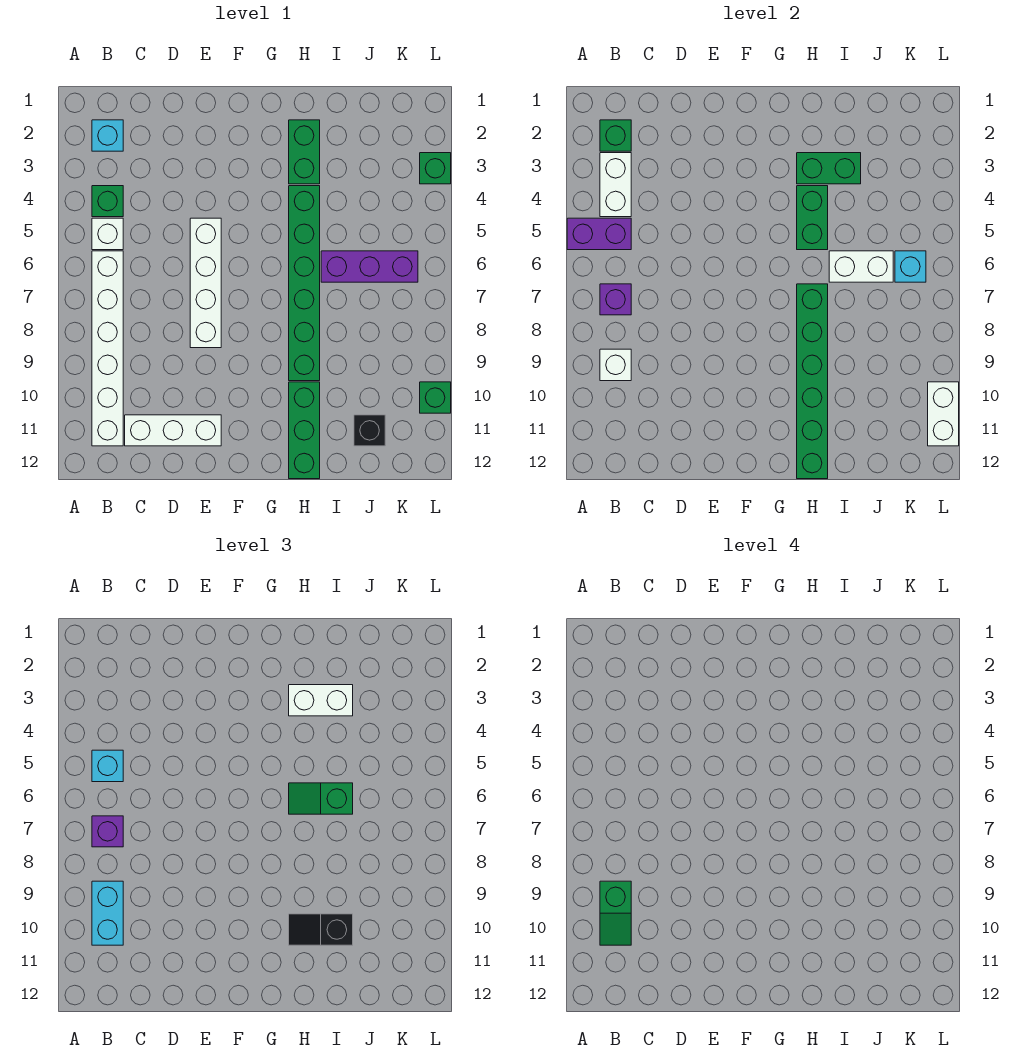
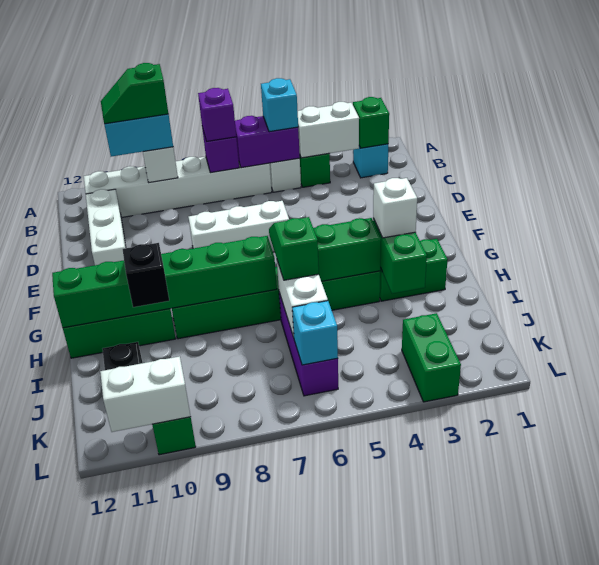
purple brick A5:B5 level 2 -> purple brick B5:B6 level 2
white brick E5:E8 level 1 -> white brick E6:E8 level 1
white brick H3:I3 level 3 -> white brick H3 level 3
green brick L3 level 1 -> green brick K3:L3 level 1

